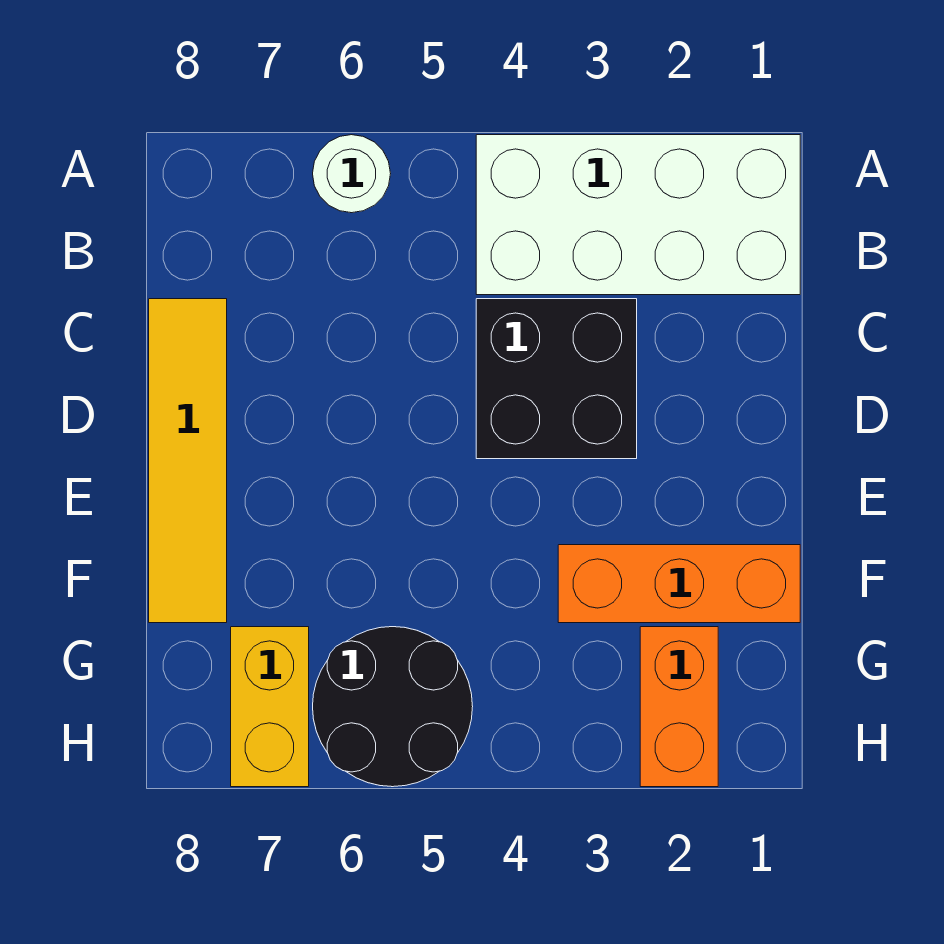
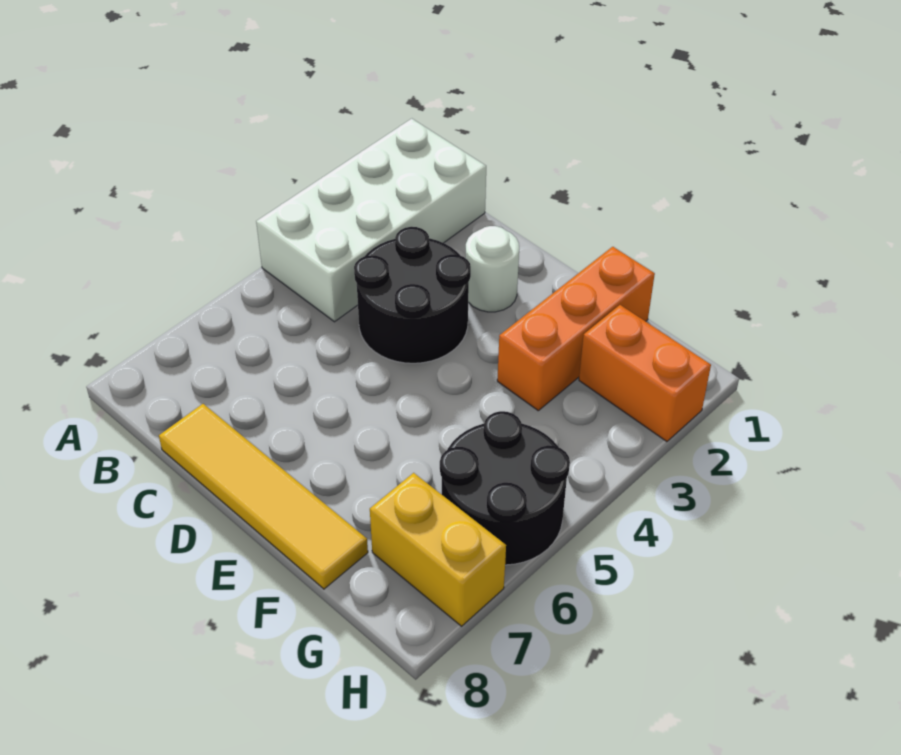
white round brick A6 level 1 -> white round brick D2 level 1
black brick C3:D4 level 1 -> black round brick C3:D4 level 1

